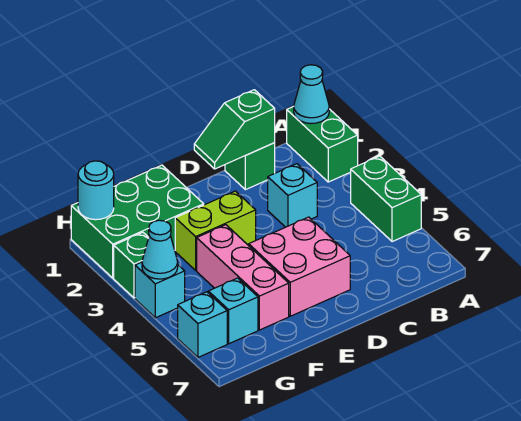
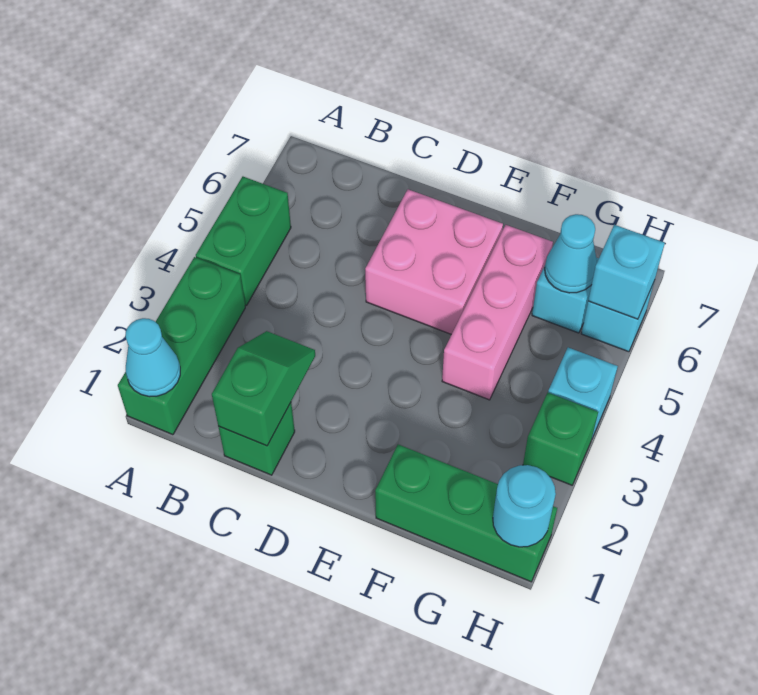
green brick A1:A2 level 1 -> green brick A1:A3 level 1
green slope C1:D1 level 2 top C -> green slope C1:C2 level 2 top 1
cyan brick C3 level 1 -> cyan brick H6 level 2
lime brick E3:F3 level 1 -> none
green brick F1:H2 level 1 -> green brick F1:H1 level 1
cyan cone H4 level 2 -> cyan cone G6 level 2

